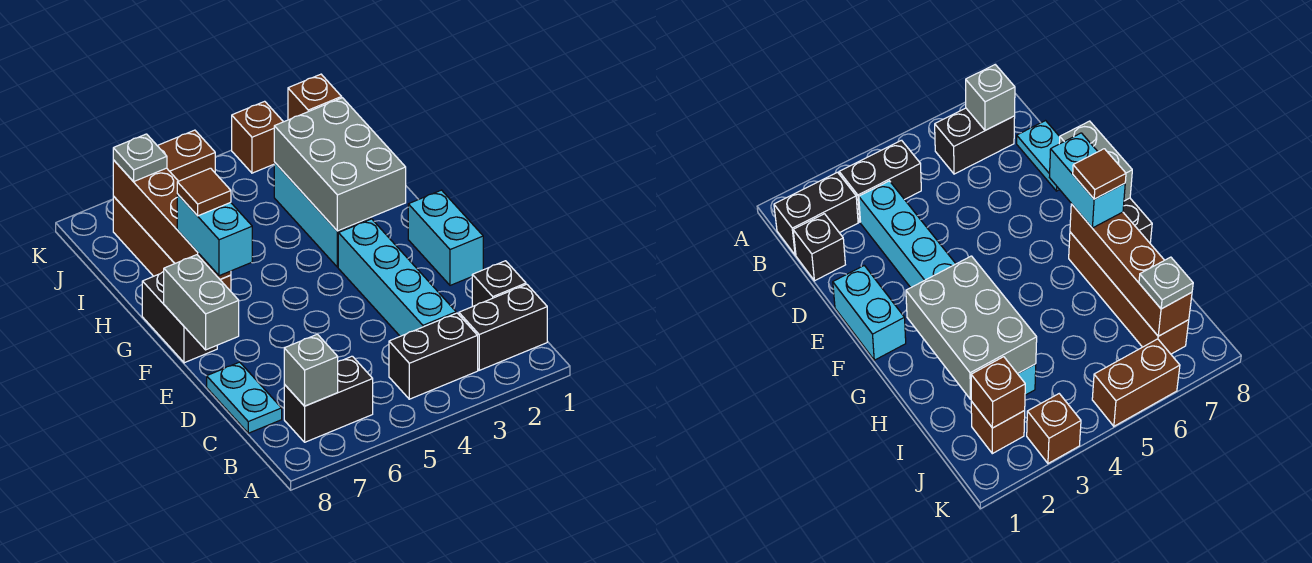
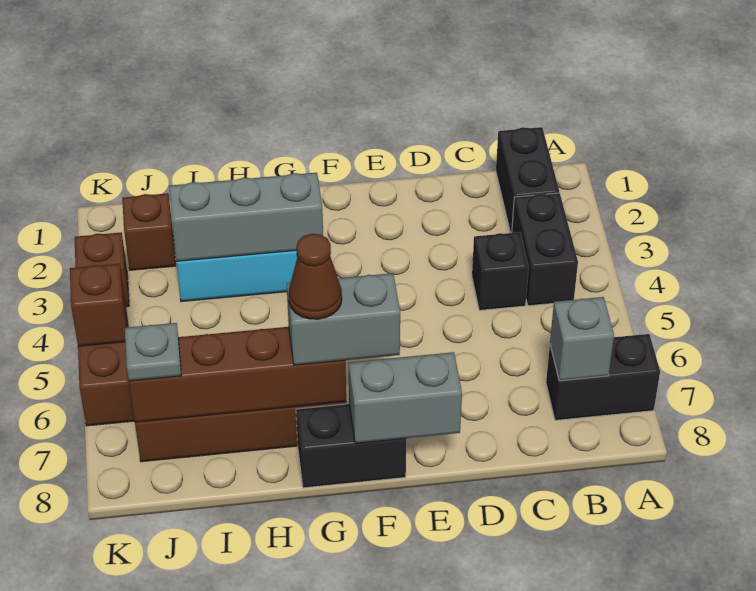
black brick B6:B7 level 1 -> black brick A7:B7 level 1
black brick C1 level 1 -> black brick C4 level 1
cyan brick C3:F3 level 1 -> none
cyan plate C8:D8 level 1 -> none
cyan brick E1:F1 level 1 -> none
cyan brick F7:G7 level 3 -> grey brick F7:G7 level 3
grey brick G2:I3 level 2 -> grey brick G3:I3 level 2
brown tile G7 level 4 -> brown cone G7 level 4
brown brick J2 level 2 -> brown brick K5 level 2

